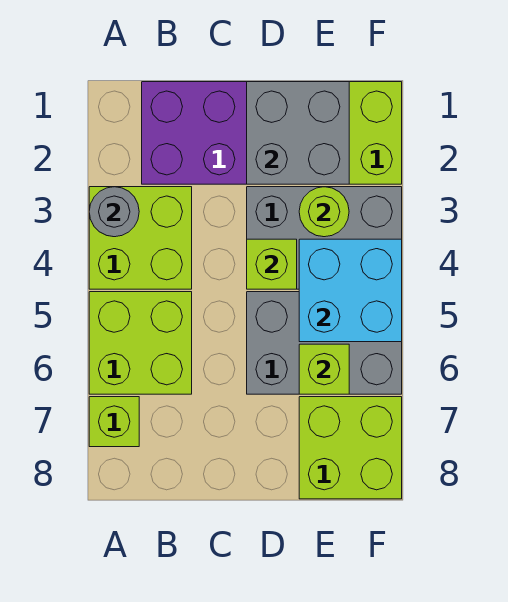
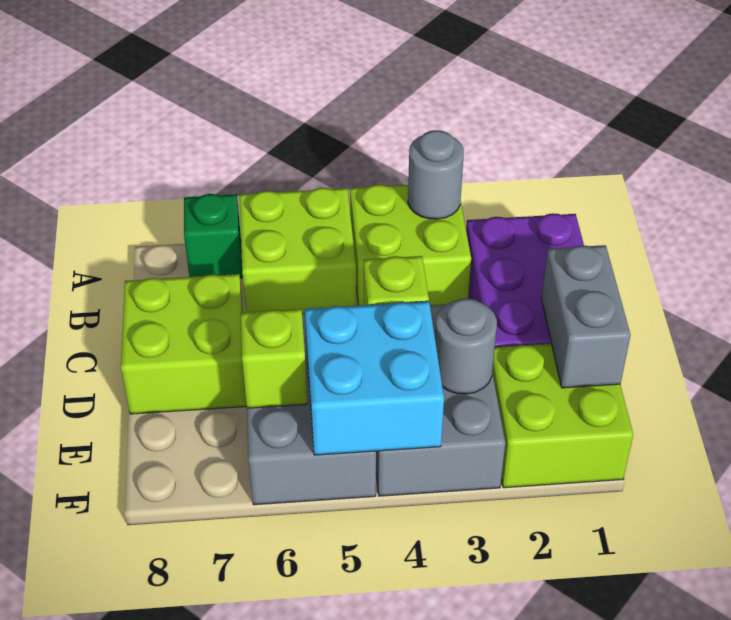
lime brick A7 level 1 -> green brick A7 level 1
grey brick D1:E2 level 2 -> grey brick D1:E1 level 2
lime round brick E3 level 2 -> grey round brick E3 level 2
lime brick E7:F8 level 1 -> lime brick C7:D8 level 1

